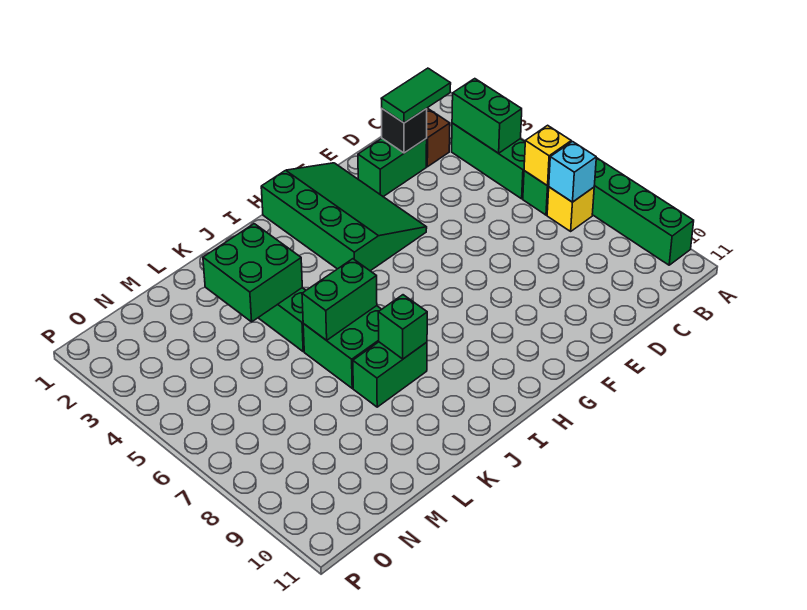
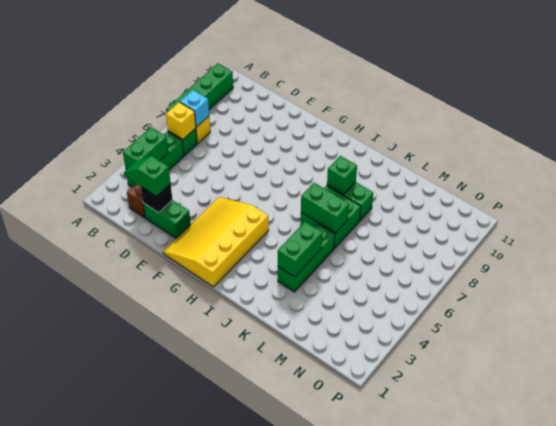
green tile C2:D2 level 3 -> green slope C2:D2 level 3 top D
green slope F1:H4 level 1 top H -> yellow slope F1:H4 level 1 top H
green brick K3:L4 level 2 -> green brick K3:K4 level 2

